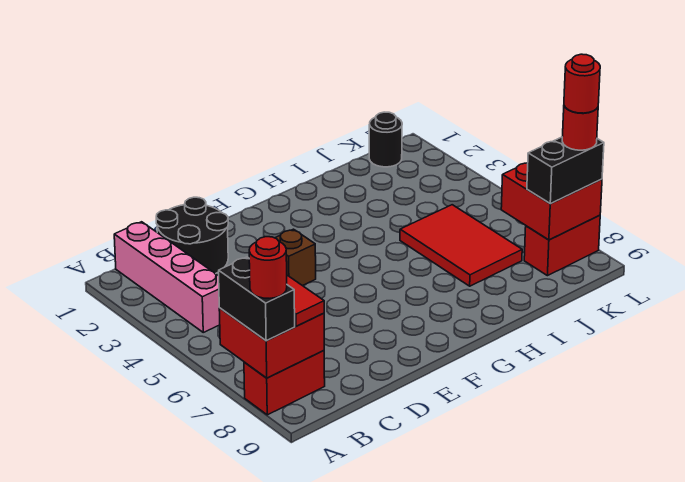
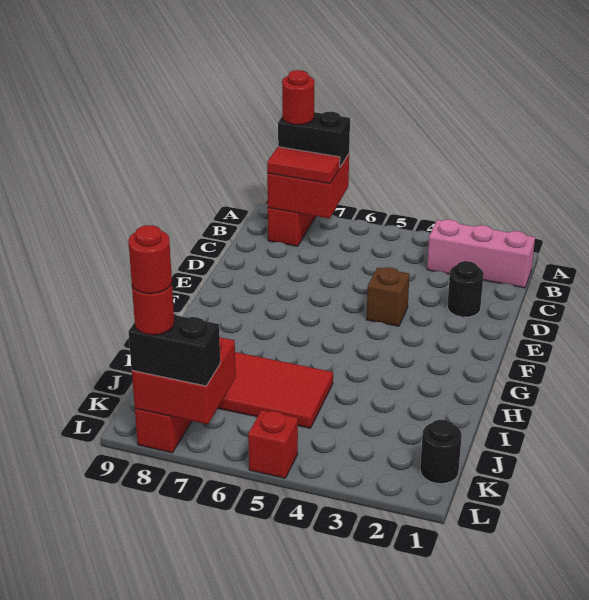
pink brick B1:B4 level 1 -> pink brick B1:B3 level 1
black round brick C1:D2 level 1 -> black round brick D2 level 1
black brick K8:L8 level 3 -> black brick L7:L8 level 3
none -> red brick L5 level 1

